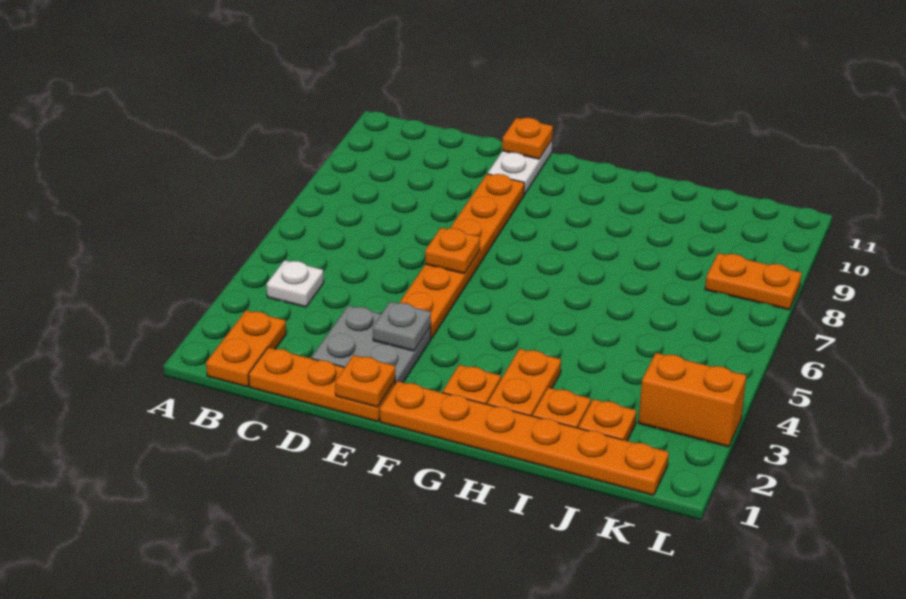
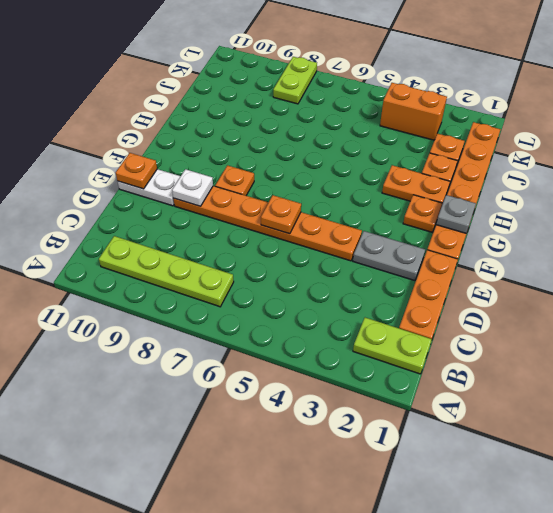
orange plate B1:B2 level 1 -> lime plate B1:B2 level 1
white plate B4 level 1 -> white plate E9 level 2
none -> lime plate B7:B10 level 1
grey plate D2:E3 level 1 -> grey plate E2:E3 level 1
orange plate E1 level 2 -> orange plate F8 level 1
grey plate E3 level 2 -> grey plate G1 level 2
orange brick K3:L3 level 1 -> orange brick K3:K4 level 1
orange plate K8:L8 level 1 -> lime plate K8:L8 level 1

